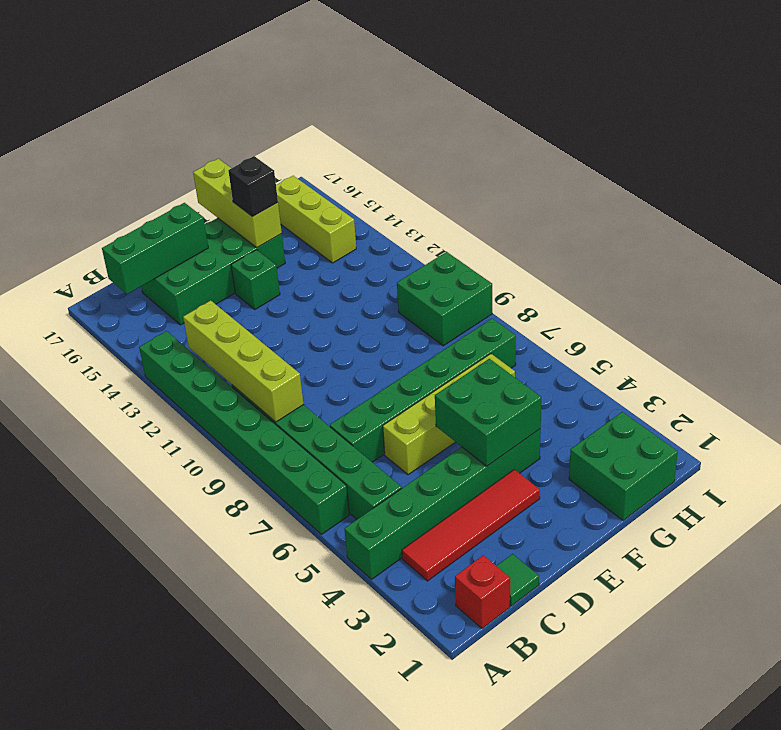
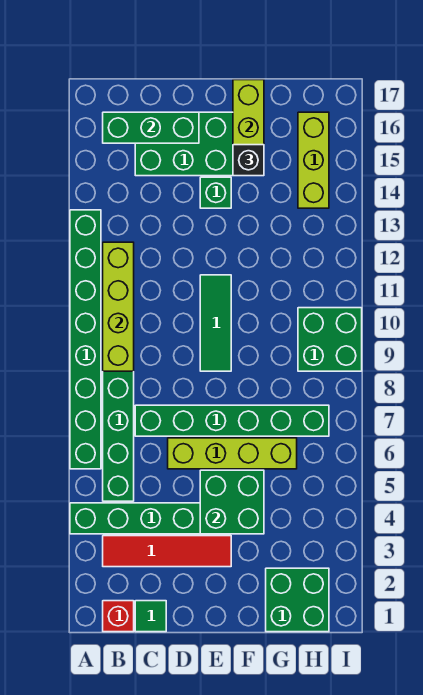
none -> green tile E9:E11 level 1

